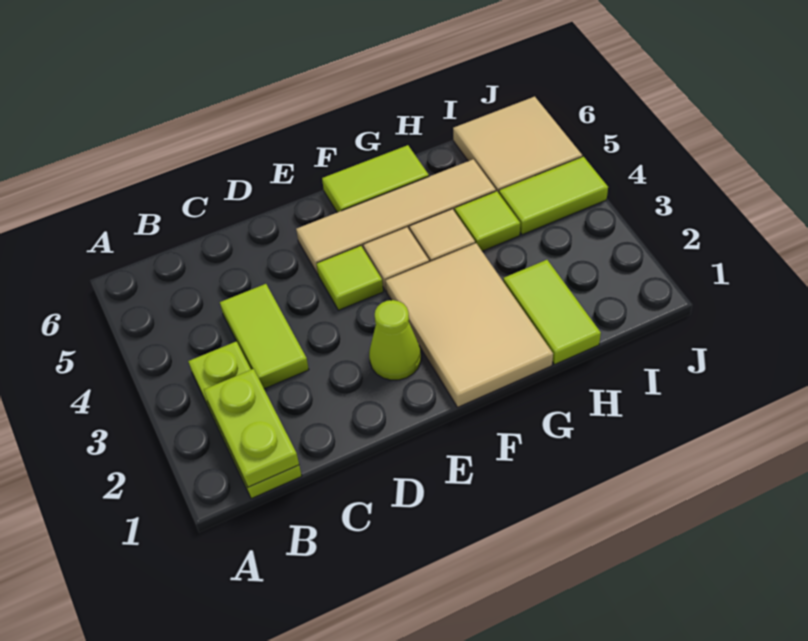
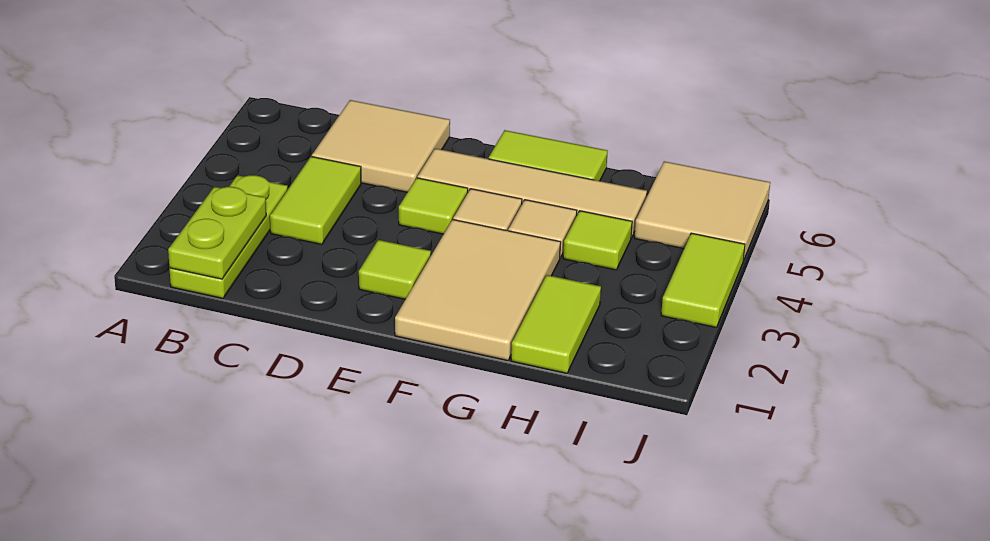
none -> tan tile C5:D6 level 1
lime cone E2 level 1 -> lime tile E2 level 1
lime tile I4:J4 level 1 -> lime tile J3:J4 level 1

